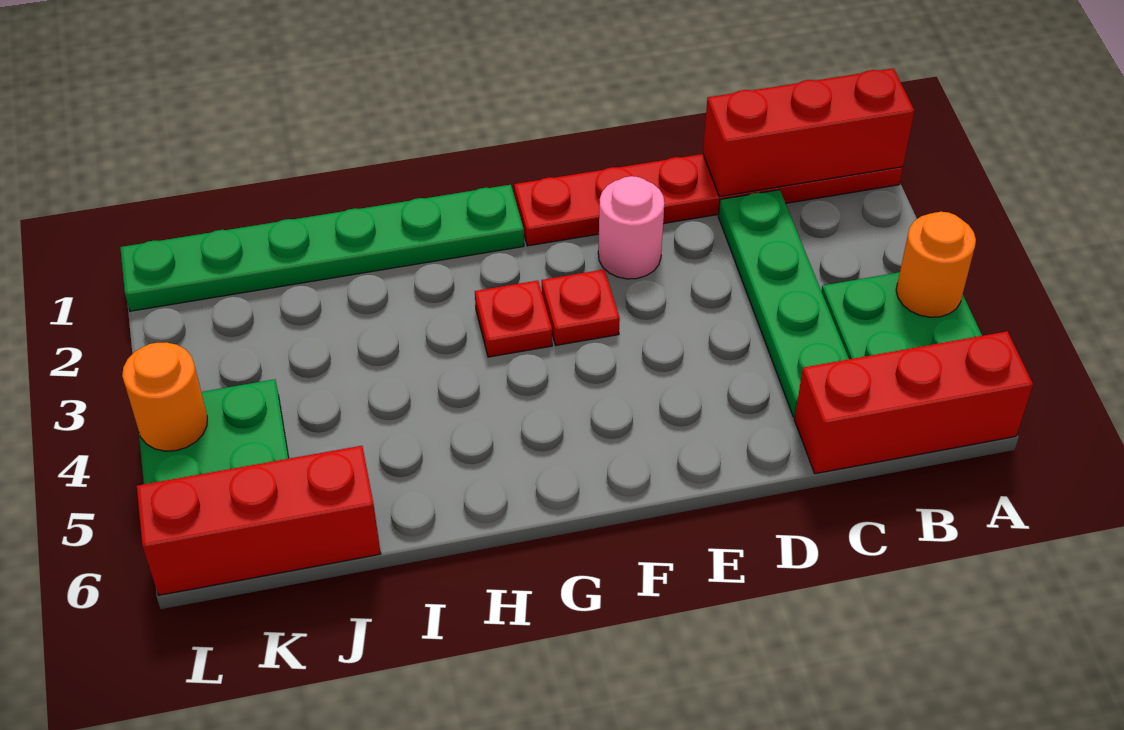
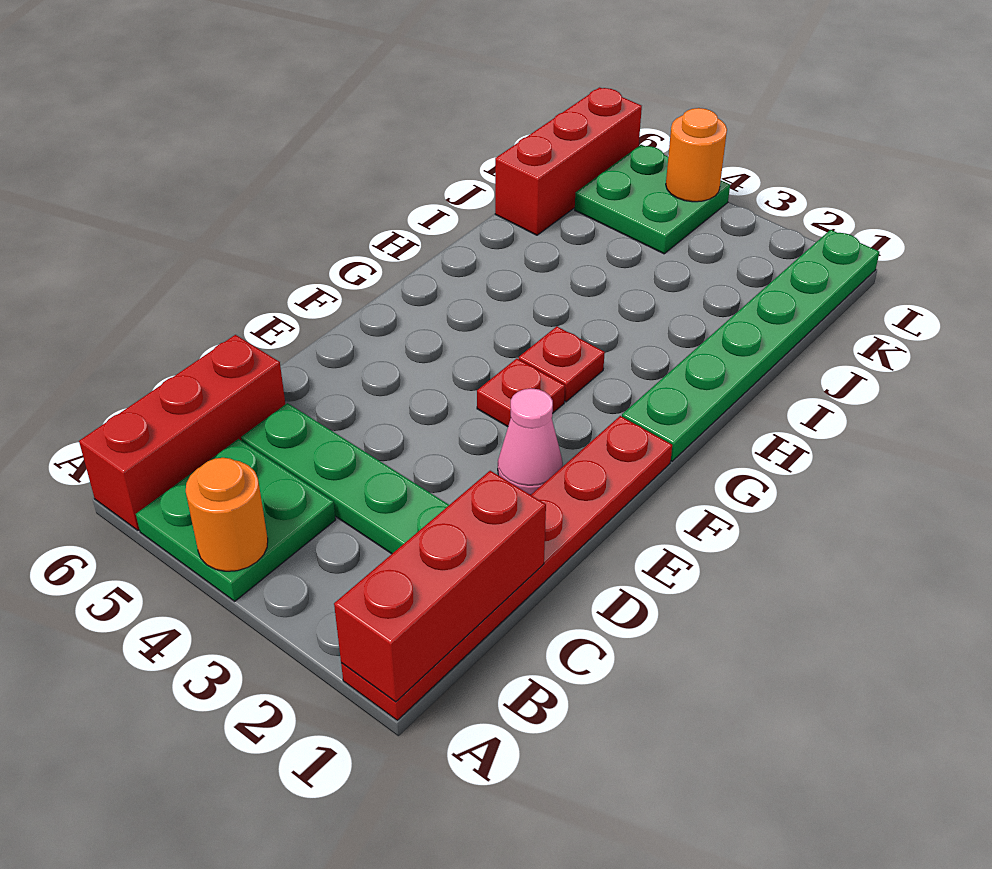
pink round brick E2 level 1 -> pink cone E2 level 1

